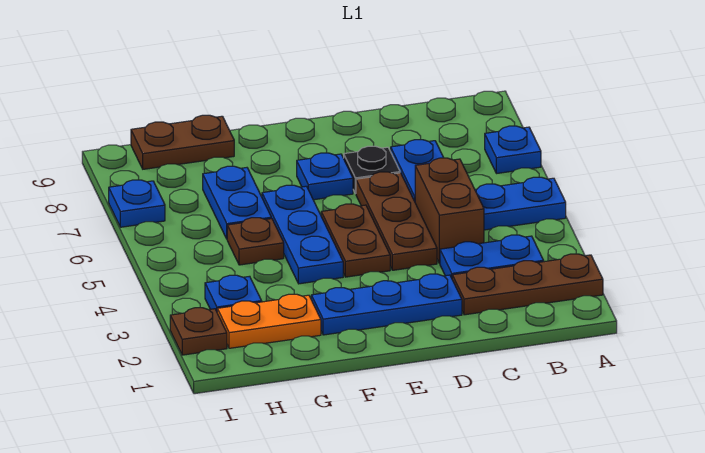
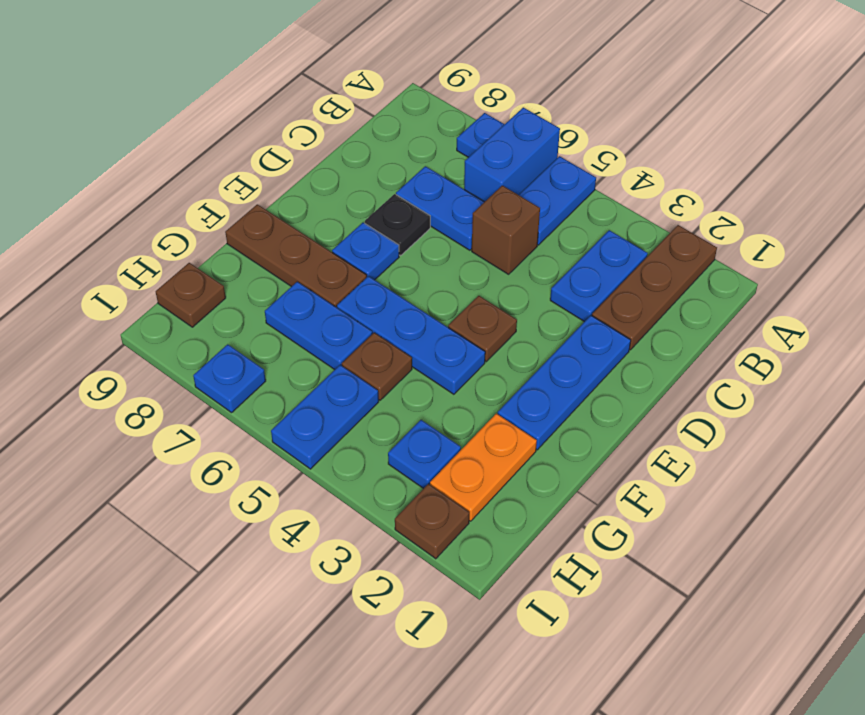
none -> blue brick A6:B6 level 1
brown brick C4:C5 level 1 -> brown brick C5 level 1
brown plate D4:D6 level 1 -> brown plate F7:F9 level 1
brown plate E4:E5 level 1 -> brown plate E4 level 1
brown plate G9:H9 level 1 -> brown plate H9 level 1
none -> blue plate H5:I5 level 1

